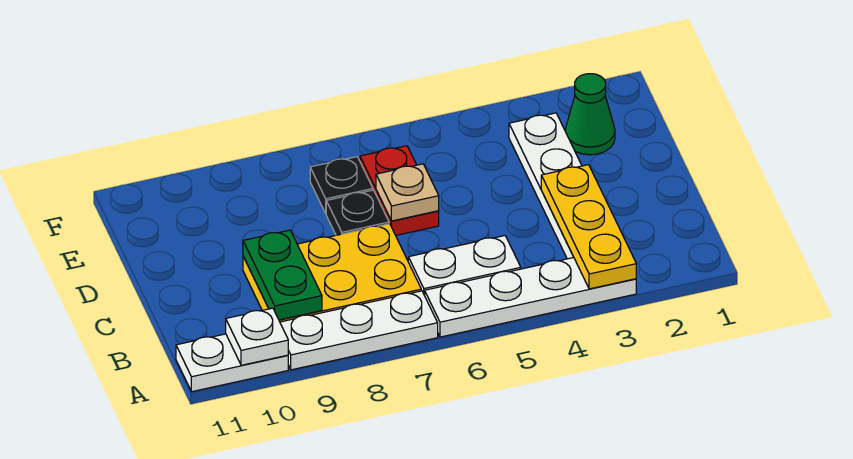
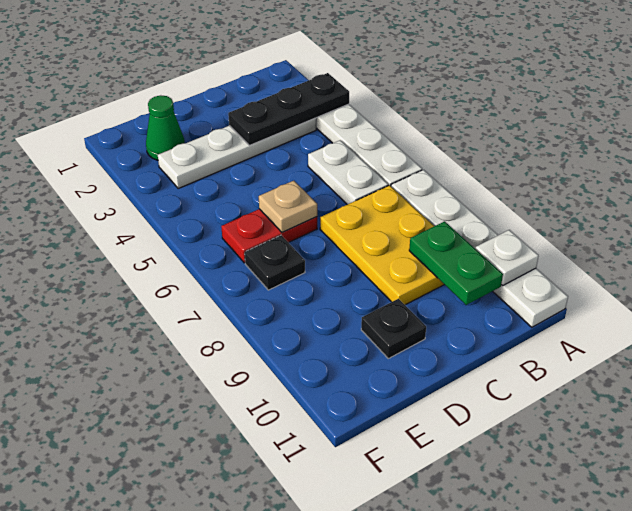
yellow plate A3:C3 level 2 -> black plate A3:C3 level 2
green plate B9:C9 level 2 -> green plate B9:B10 level 2
black plate D7 level 1 -> black plate D10 level 1

